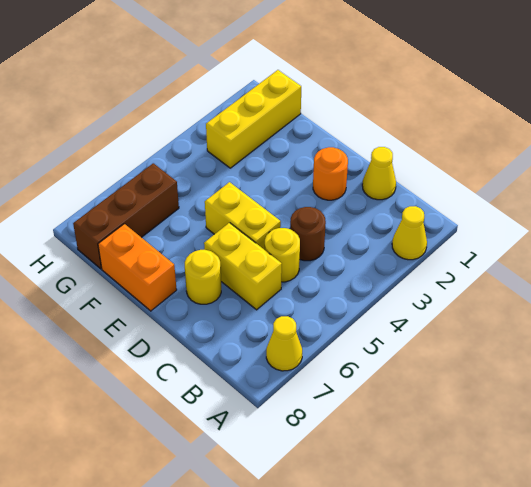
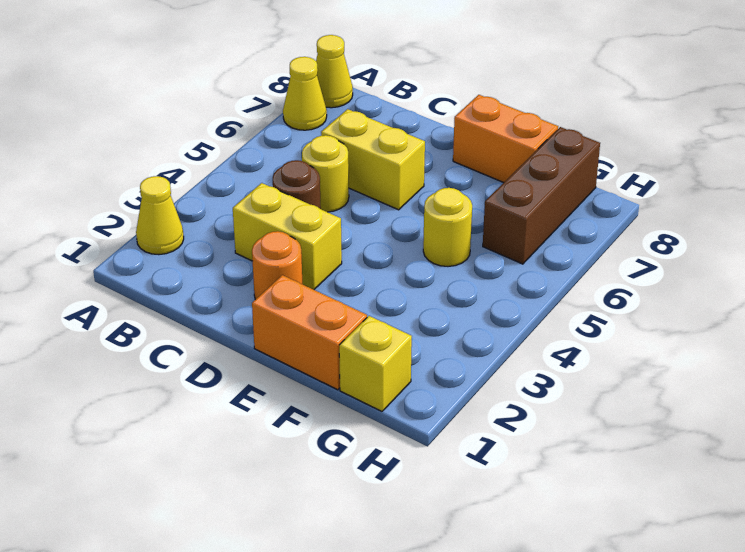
yellow cone C1 level 1 -> yellow cone A8 level 1
yellow brick D5:E5 level 1 -> yellow brick C3:D3 level 1
yellow round brick D7 level 1 -> yellow round brick F5 level 1
none -> orange brick E1:F1 level 1
yellow brick G1:G3 level 1 -> yellow brick G1 level 1

